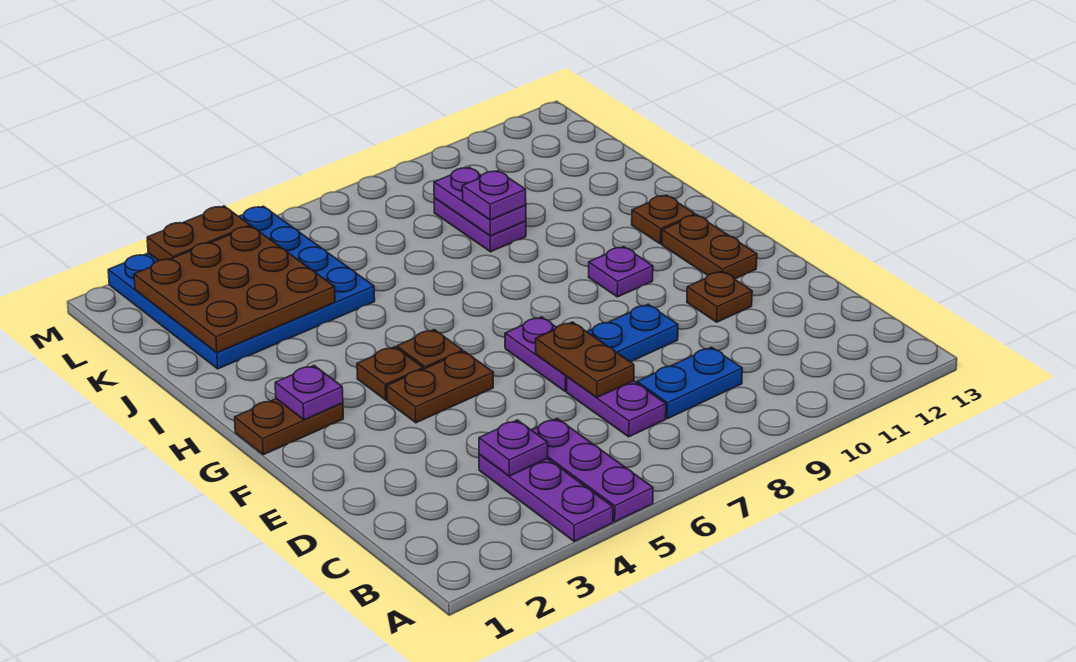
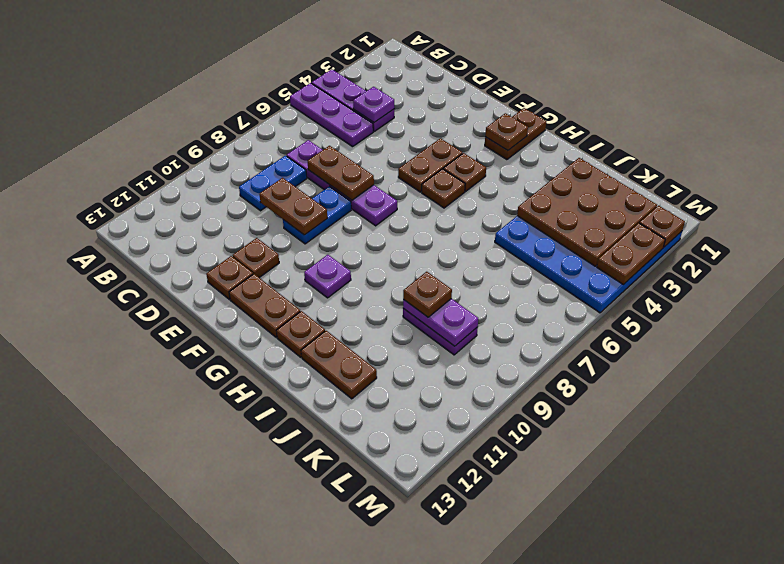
none -> brown plate D9:E9 level 2
none -> brown plate E12 level 1
purple plate G2 level 2 -> brown plate G2 level 2
none -> brown plate I12:J12 level 1
purple plate J9 level 3 -> brown plate J9 level 3
none -> brown plate M2 level 2

